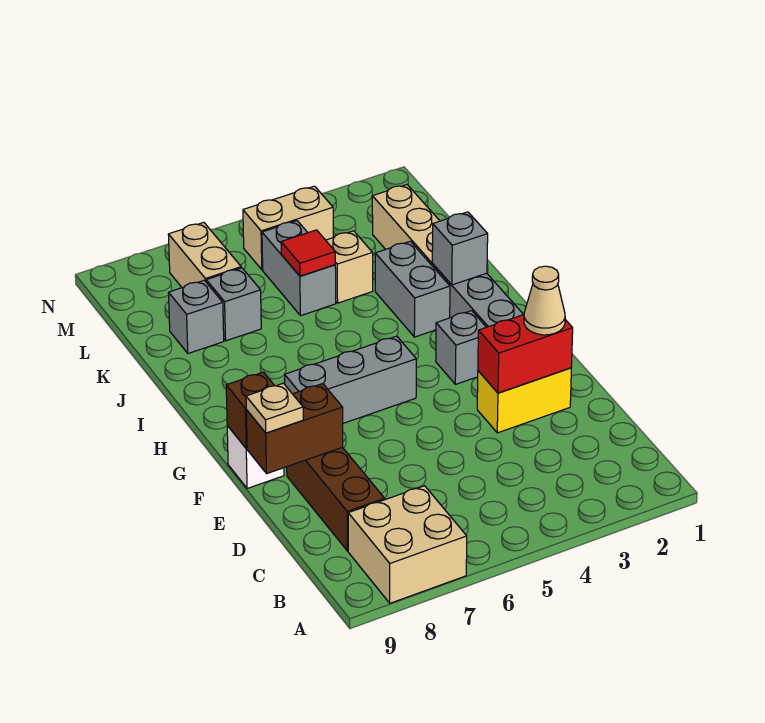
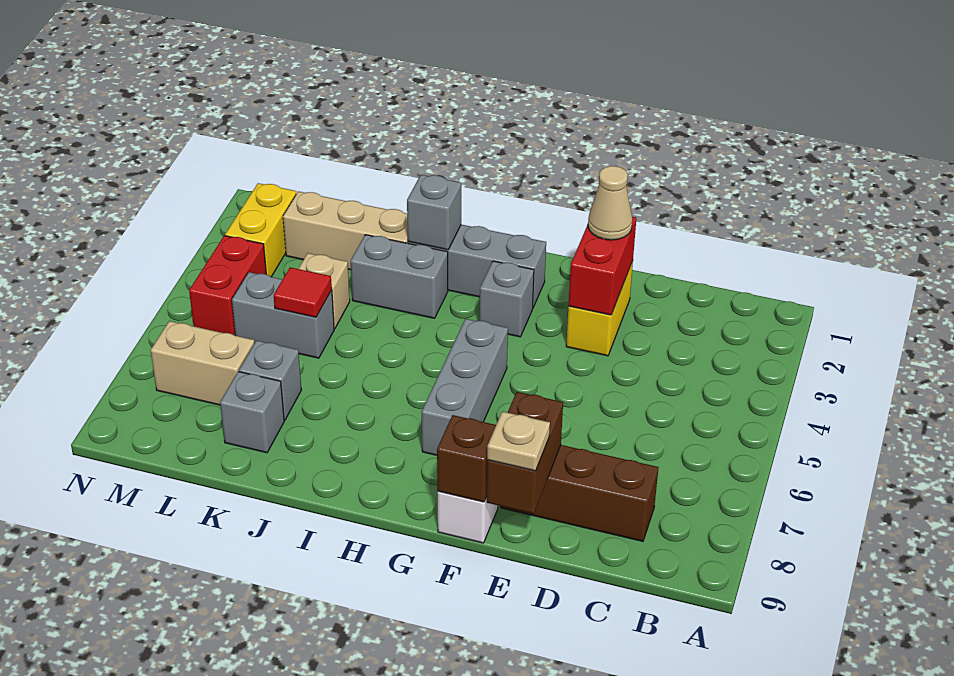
tan brick A7:B8 level 1 -> none
none -> yellow brick M2:M3 level 1
tan brick M4:M5 level 1 -> red brick M4:M5 level 1

